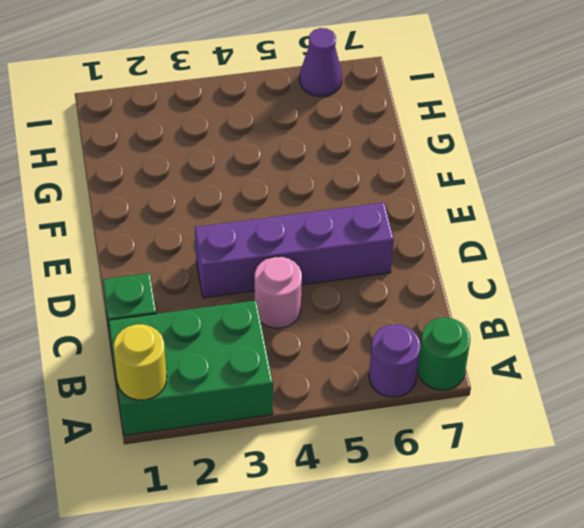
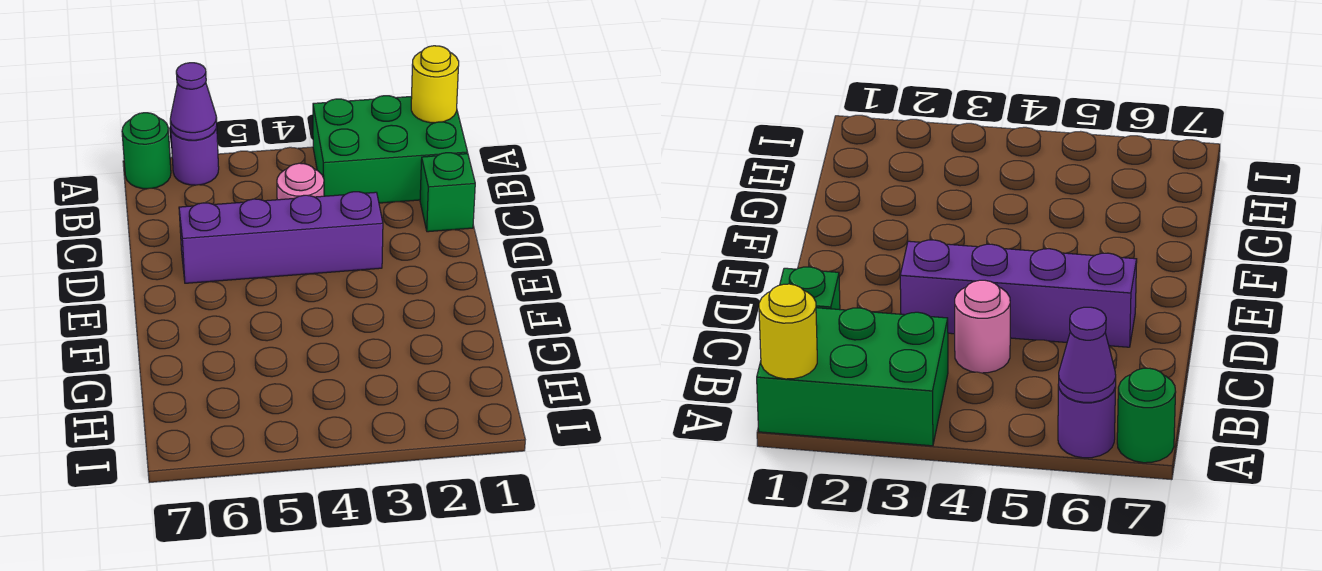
purple cone I6 level 1 -> purple cone A6 level 2

